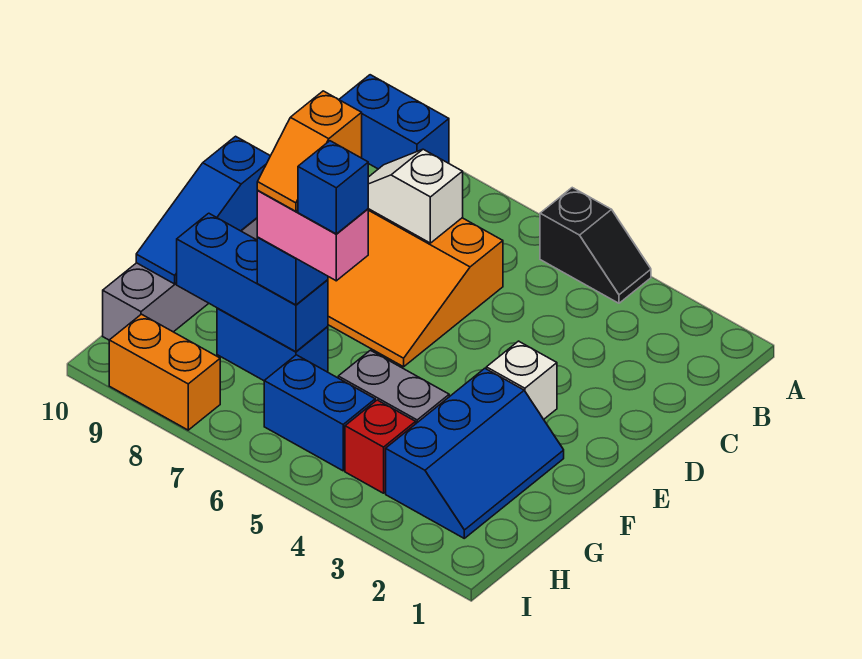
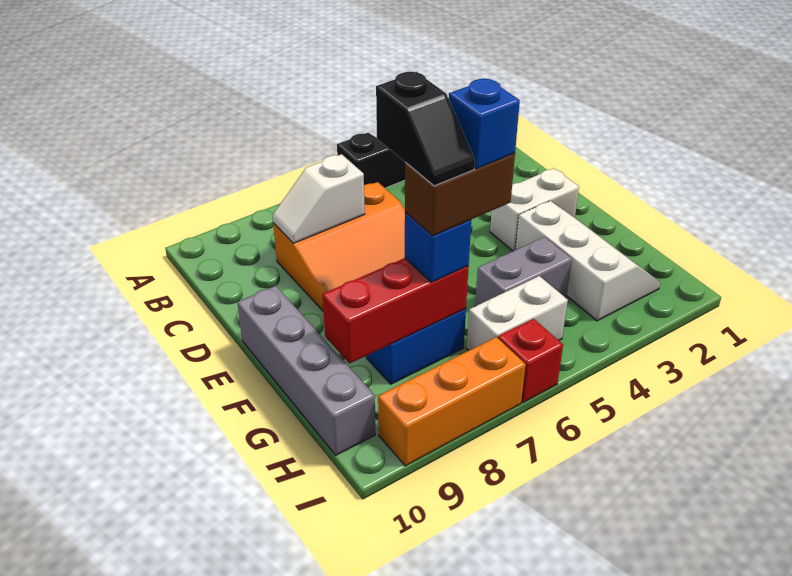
blue brick A9:A10 level 1 -> none
white brick E3 level 1 -> white brick E2:E3 level 1
blue slope E10:G10 level 2 top E -> none
blue slope F2:H3 level 1 top 3 -> white slope F2:H3 level 1 top 3
orange slope F7:G7 level 5 top F -> black slope F7:G7 level 5 top F
pink brick G6:G7 level 4 -> brown brick G6:G7 level 4
blue brick G7:G9 level 2 -> red brick G7:G9 level 2
red brick H4 level 1 -> red brick I6 level 1
blue brick H5:H6 level 1 -> white brick H5:H6 level 1
orange brick I8:I9 level 1 -> orange brick I7:I9 level 1

